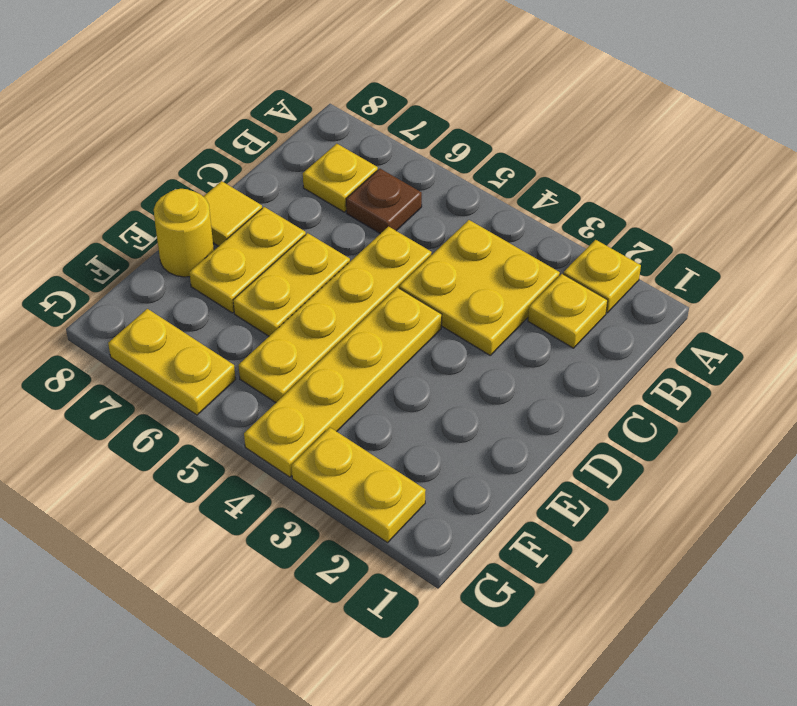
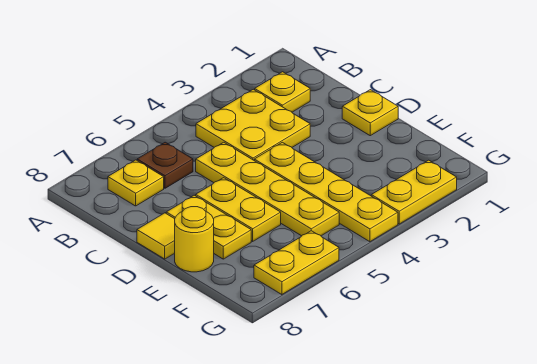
yellow plate A2 level 1 -> yellow plate D1 level 1

